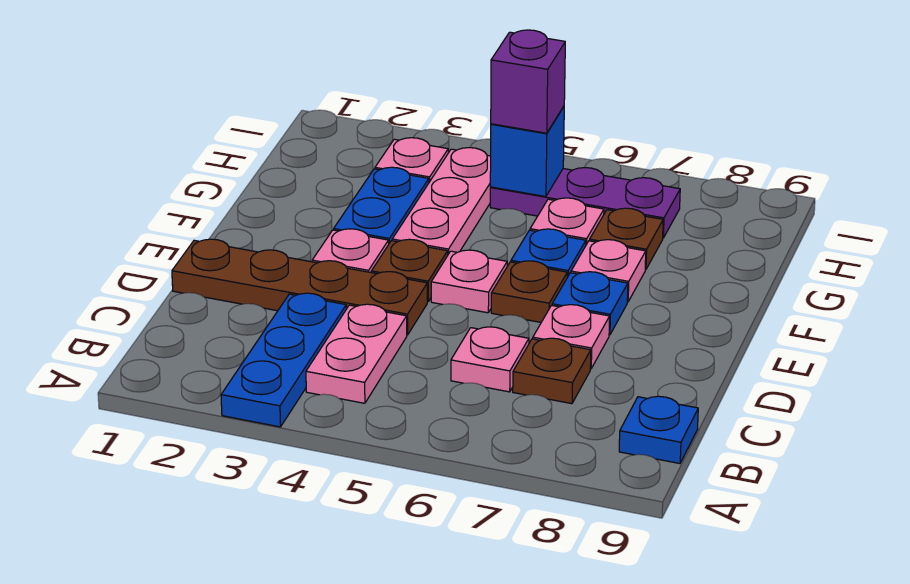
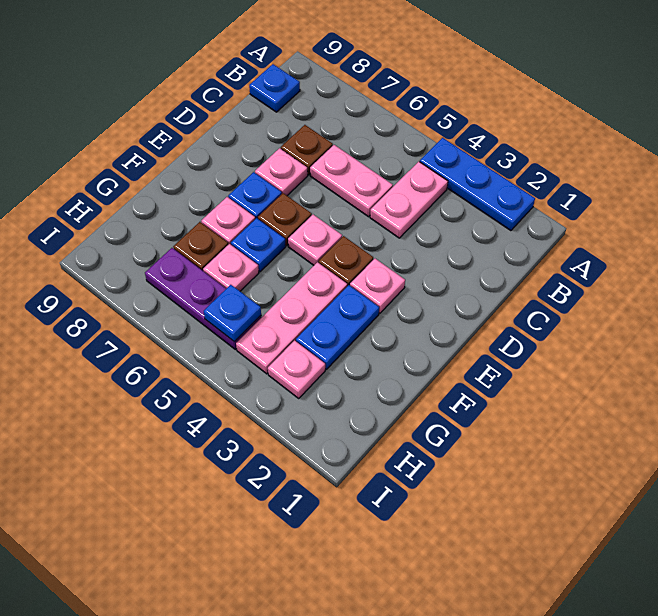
blue plate A3:C3 level 1 -> blue plate A2:A4 level 1
pink plate C6 level 1 -> pink plate C5:C6 level 1
brown plate D1:D4 level 1 -> none
blue brick H5 level 2 -> blue plate H5 level 2
purple brick H5 level 3 -> none

